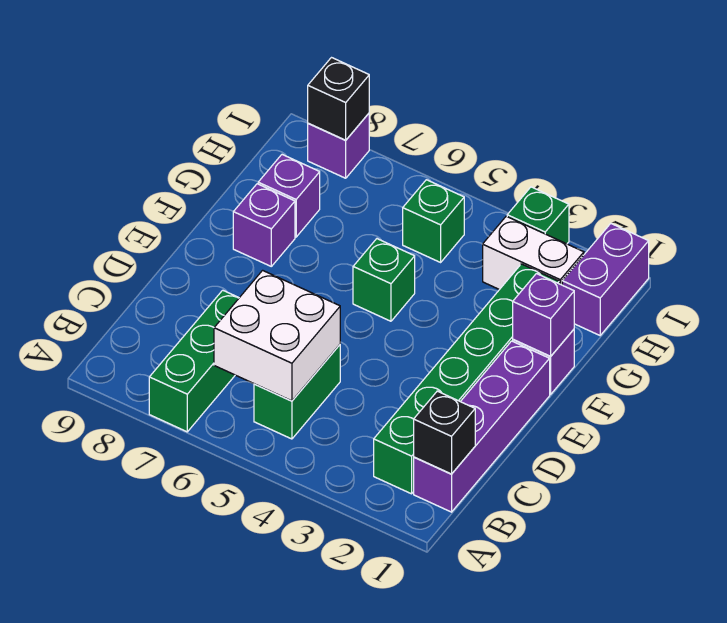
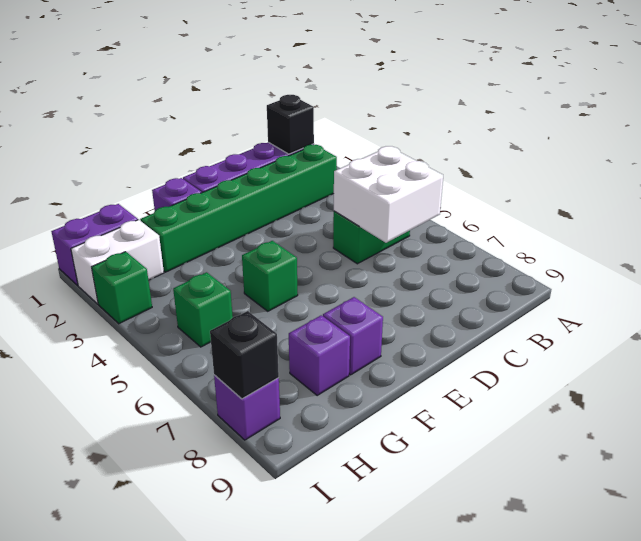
green brick A7:C7 level 1 -> none
purple brick F1 level 2 -> none
white brick H2:H3 level 1 -> white brick H2:I2 level 1

